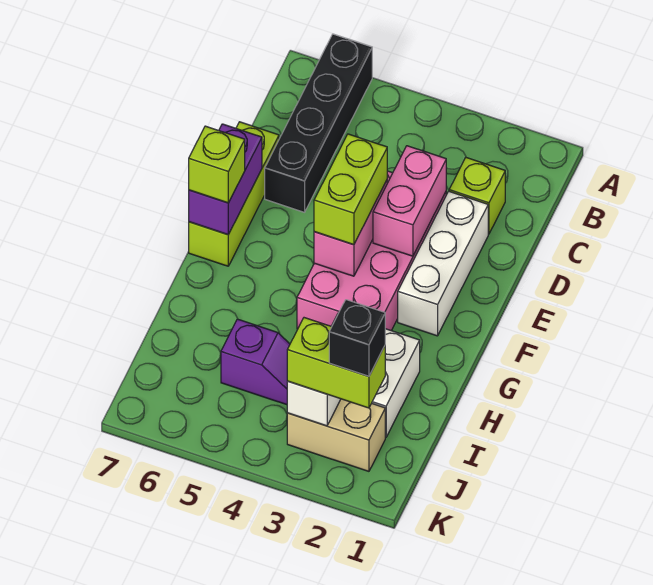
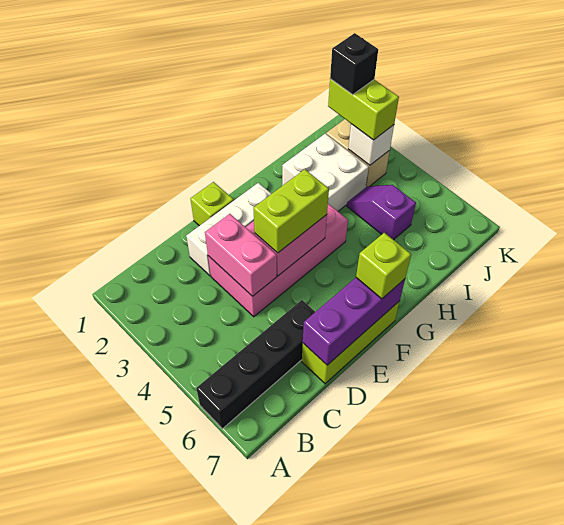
lime brick C2 level 1 -> lime brick E1 level 1
pink brick D3:E3 level 2 -> pink brick D3:D4 level 2
purple brick E7:F7 level 2 -> purple brick D7:F7 level 2

